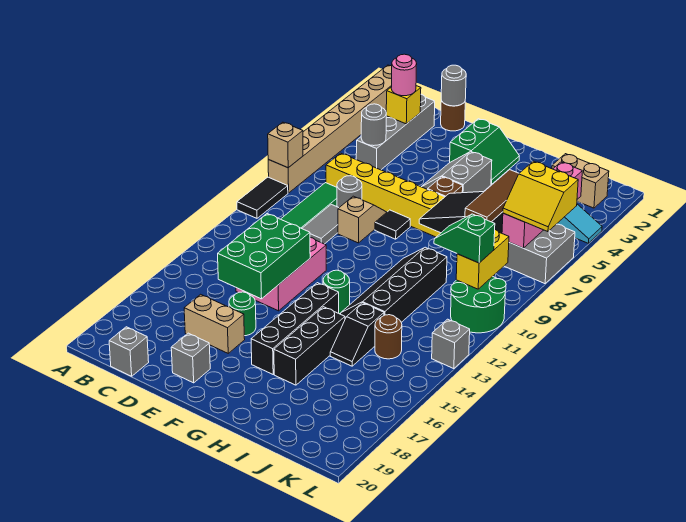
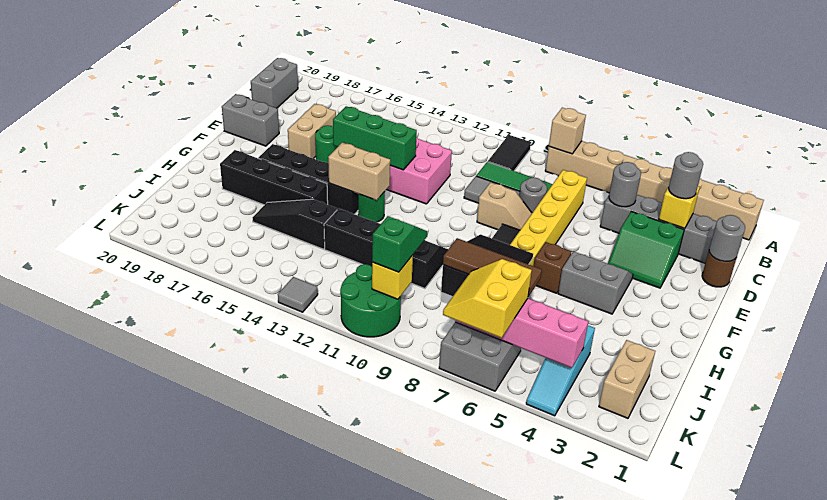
black tile A9:A10 level 1 -> black tile A10:B10 level 1
pink round brick C3 level 3 -> grey round brick C3 level 3
grey brick C20 level 1 -> grey brick B20:C20 level 1
green brick D13:E15 level 2 -> green brick E13:E15 level 2
grey brick E19 level 1 -> grey brick E19:E20 level 1
green slope F2:G3 level 1 top F -> green slope D3:E4 level 1 top D
none -> tan brick G13:G14 level 2
black brick H15:H17 level 1 -> black brick H15:H18 level 1
black slope I14:I15 level 1 top 14 -> black slope I14:I16 level 1 top 14
brown round brick J14 level 1 -> none
yellow brick K9:K10 level 2 -> yellow brick K10 level 2
grey brick L13 level 1 -> grey tile L13 level 1

